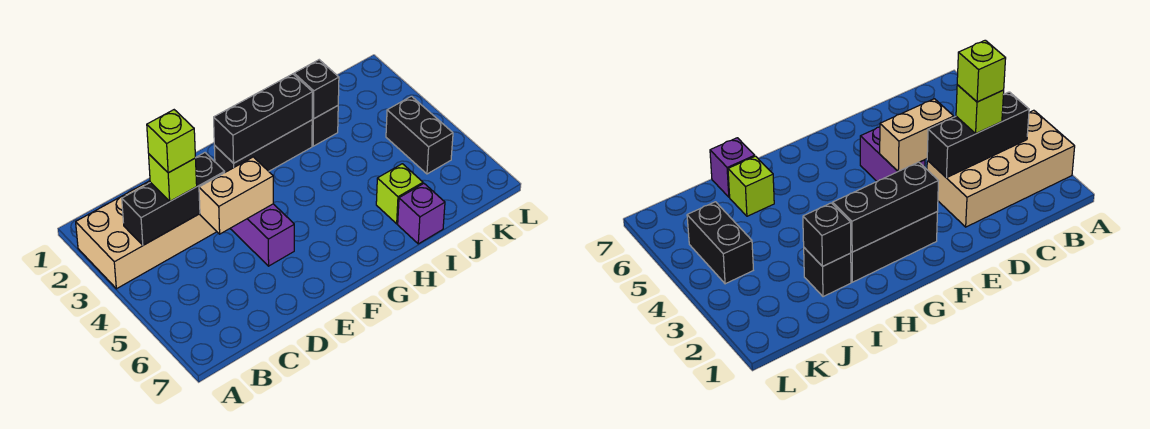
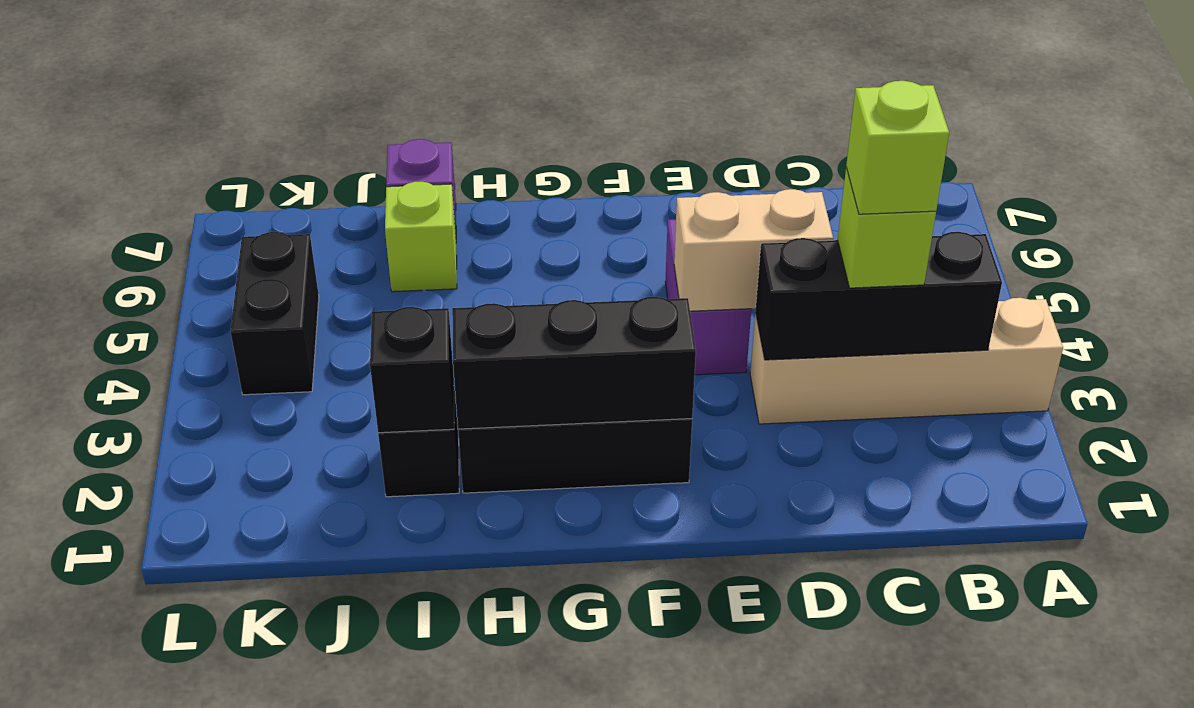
tan brick A2:D3 level 1 -> tan brick A3:D3 level 1

